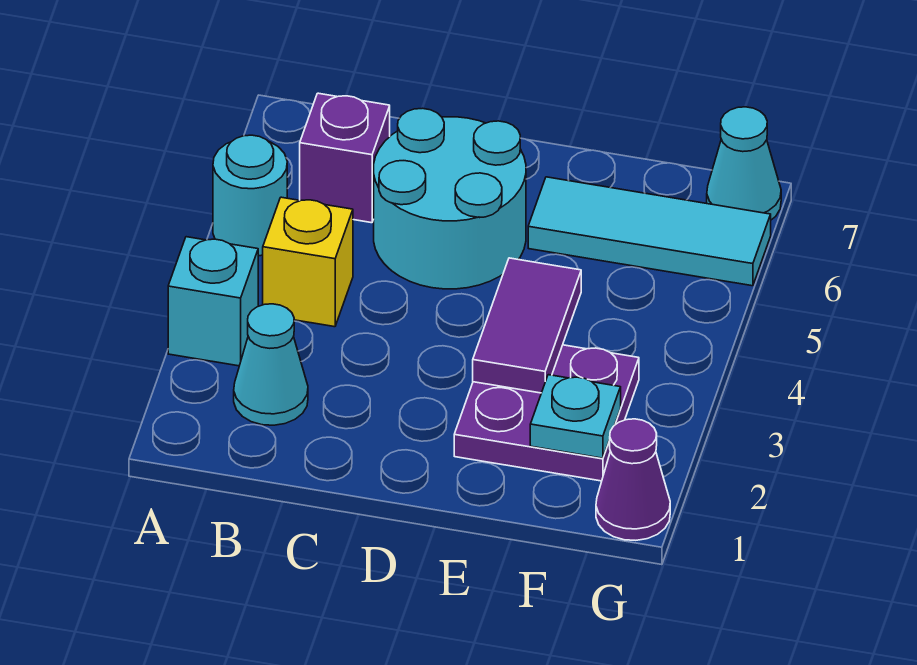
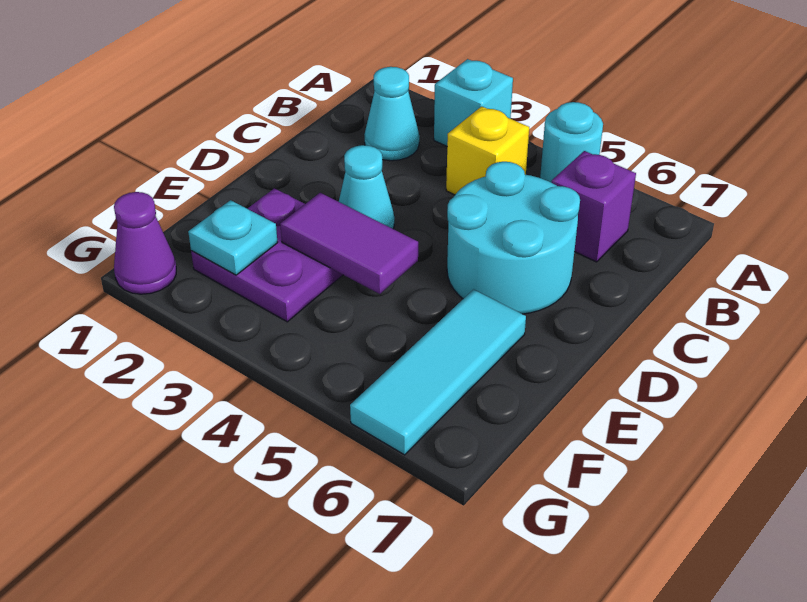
cyan cone G7 level 1 -> cyan cone D3 level 1

